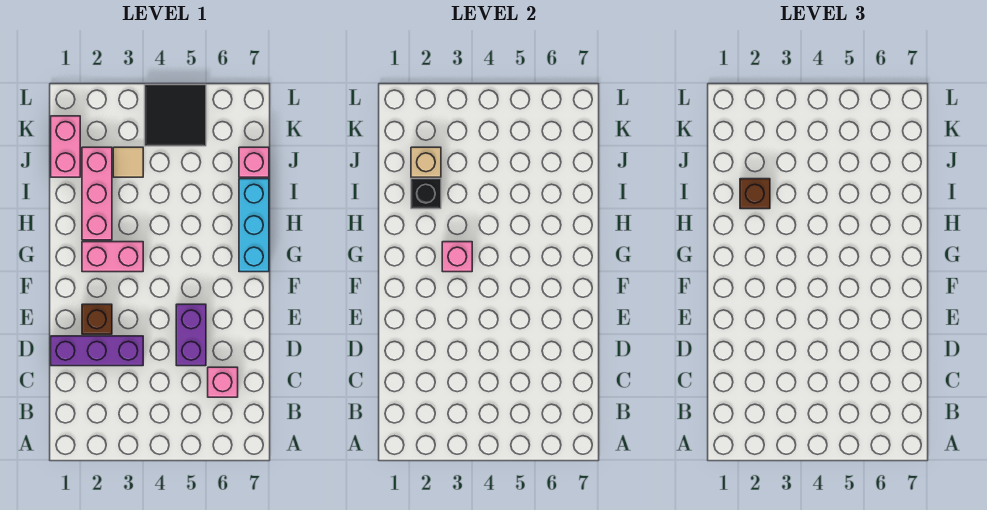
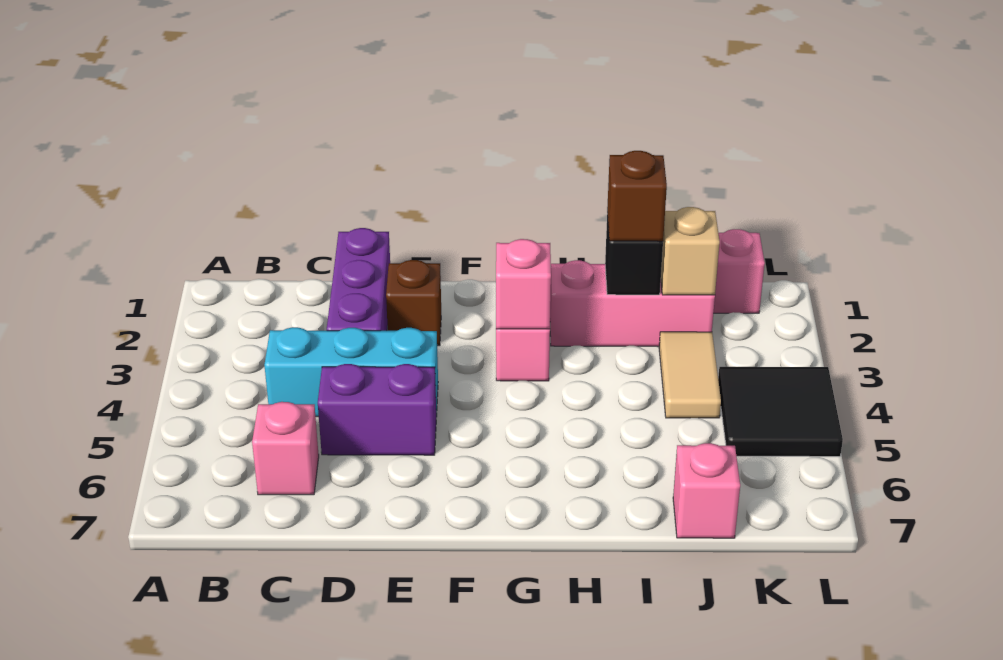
cyan brick G7:I7 level 1 -> cyan brick C4:E4 level 1
tan tile J3 level 1 -> tan tile J3:J4 level 1

